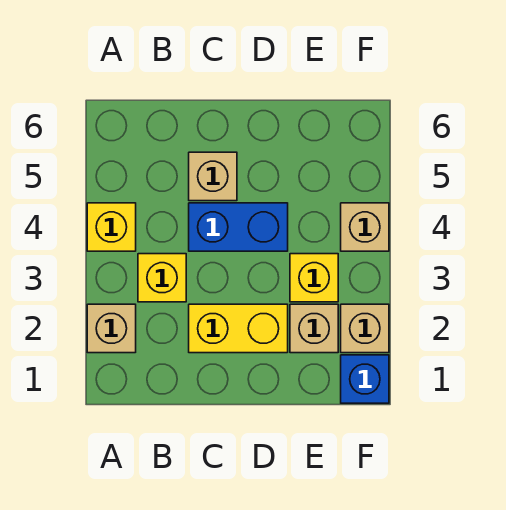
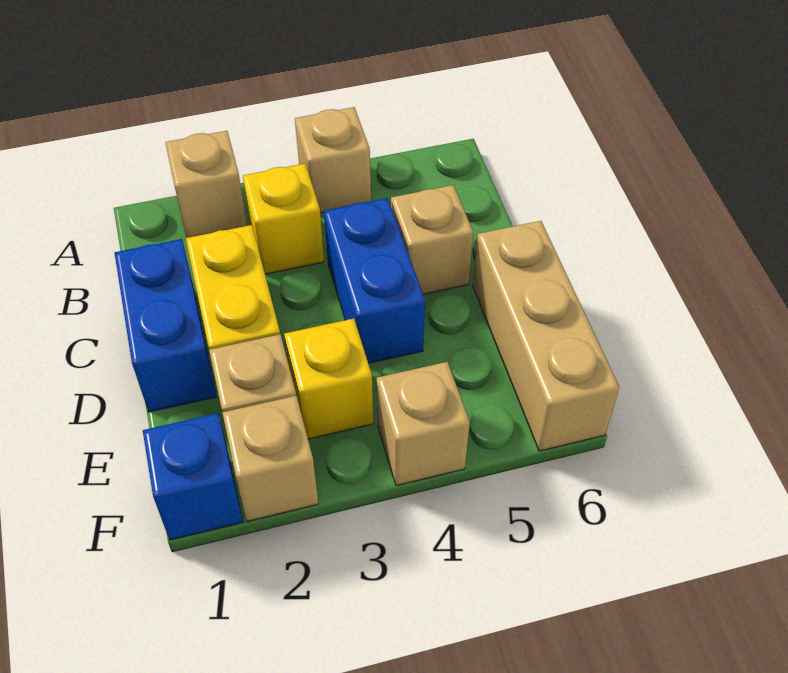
yellow brick A4 level 1 -> tan brick A4 level 1
none -> blue brick C1:D1 level 1
none -> tan brick D6:F6 level 1

